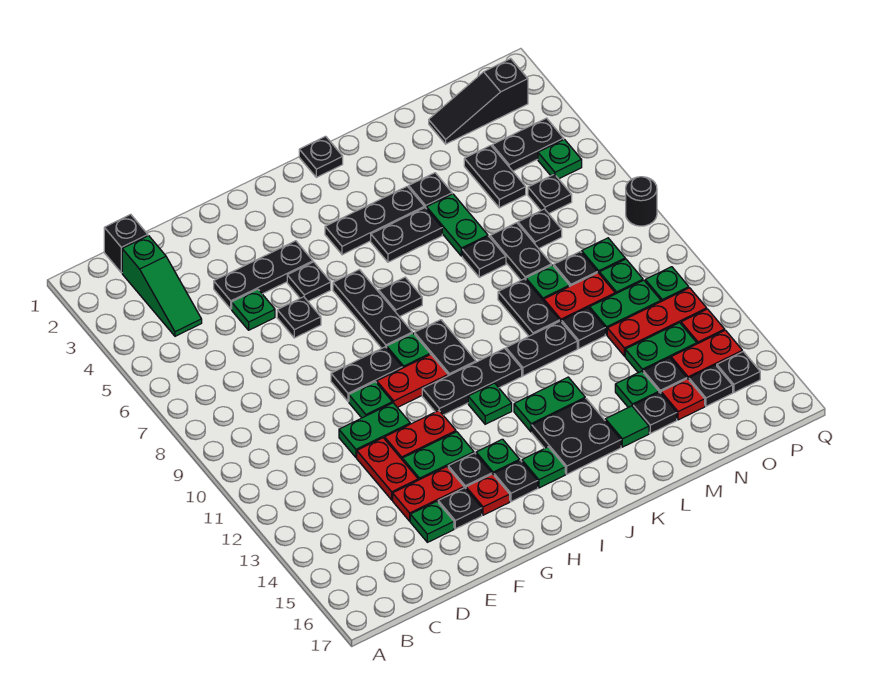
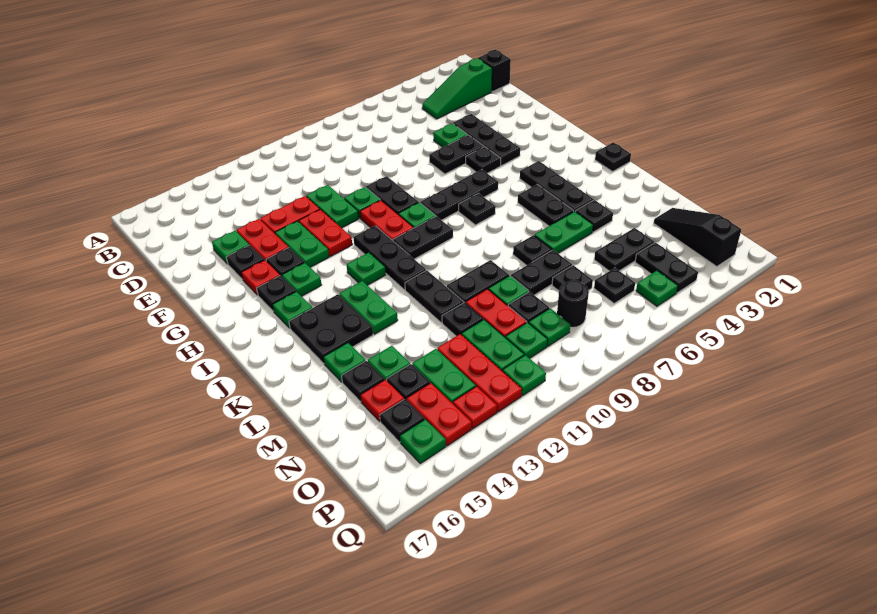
black plate F6 level 1 -> black plate F5:F6 level 1
green tile L15 level 1 -> green plate L15 level 1
black plate P15 level 1 -> green plate P15 level 1
black round brick Q8 level 1 -> black round brick O8 level 1

